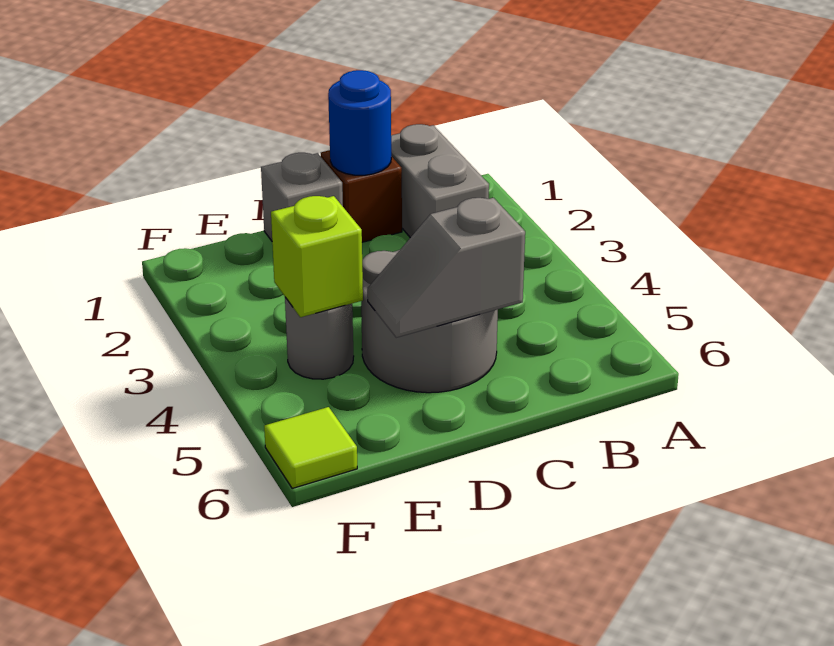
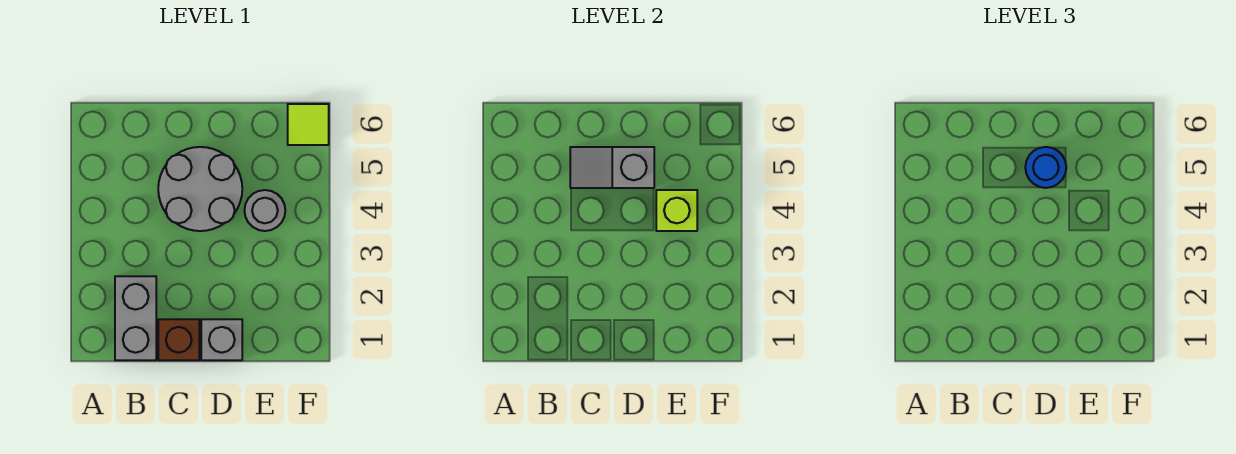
blue round brick C1 level 2 -> blue round brick D5 level 3
grey slope C5:D5 level 2 top C -> grey slope C5:D5 level 2 top D

